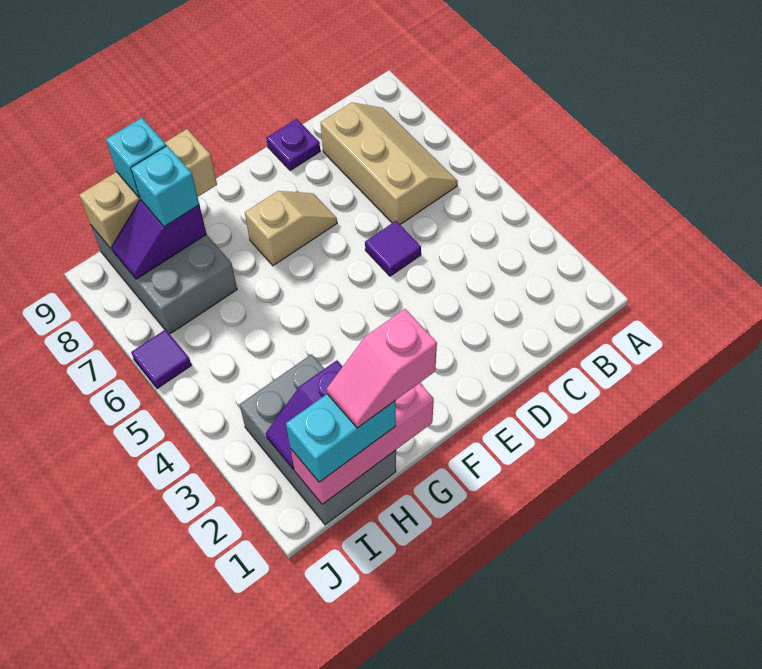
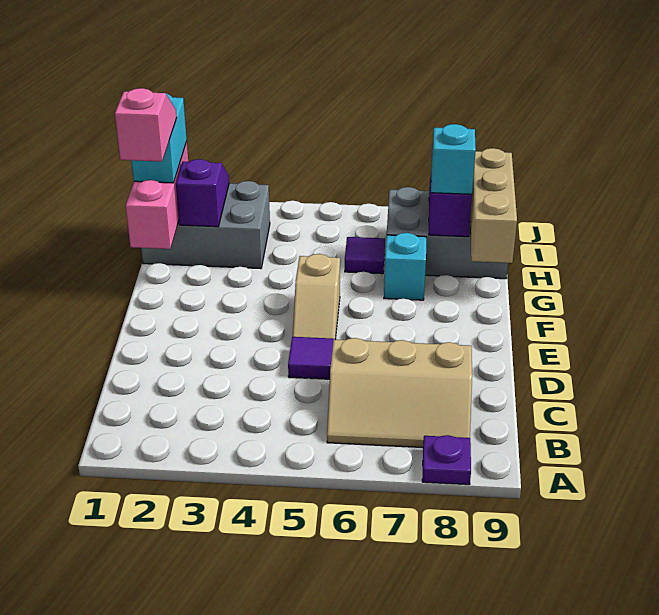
purple plate D9 level 1 -> purple plate A8 level 1
tan slope E7:F7 level 1 top F -> tan slope E5:F5 level 1 top F
cyan brick H9 level 3 -> cyan brick G7 level 1
purple tile J6 level 1 -> purple tile H6 level 1

